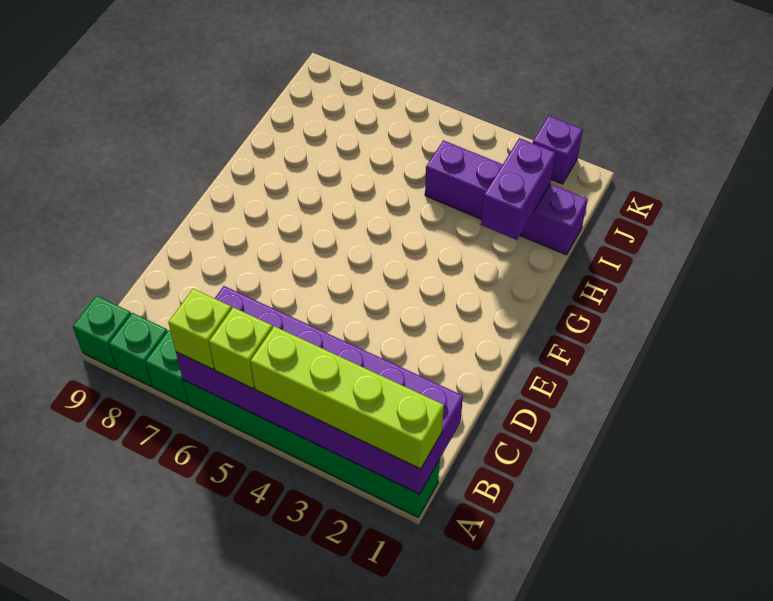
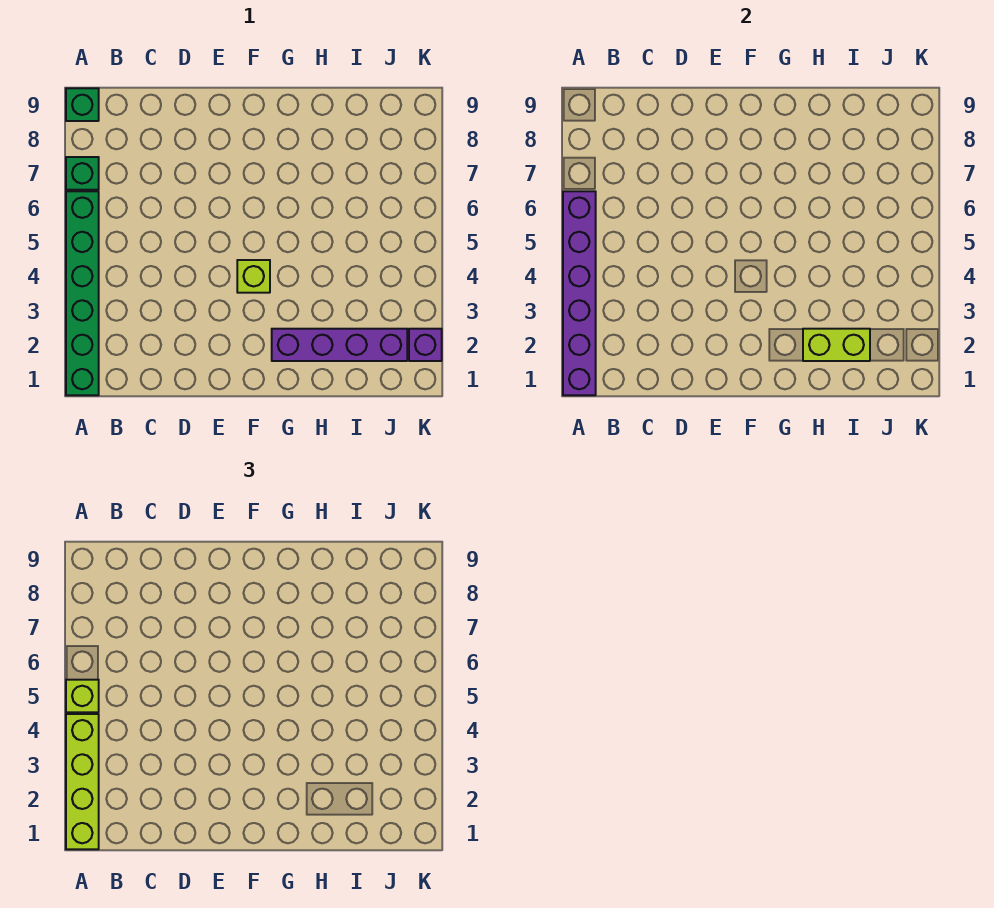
purple brick A1:B6 level 2 -> purple brick A1:A6 level 2
lime brick A6 level 3 -> lime brick F4 level 1
green brick A8 level 1 -> none
purple brick H2:I2 level 2 -> lime brick H2:I2 level 2
purple brick I1:I4 level 1 -> purple brick G2:J2 level 1

